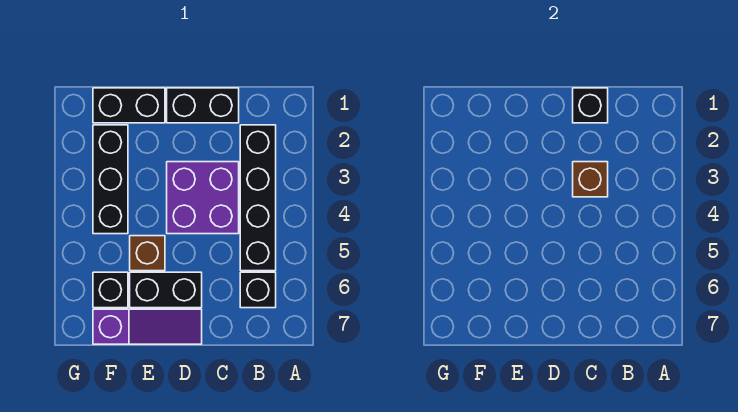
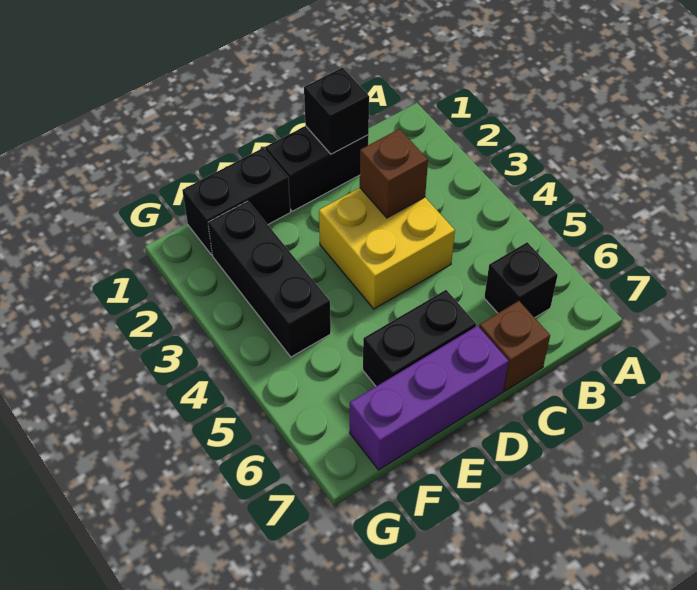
black brick B2:B5 level 1 -> none
purple brick C3:D4 level 1 -> yellow brick C3:D4 level 1
purple slope D7:F7 level 1 top F -> purple brick D7:F7 level 1
brown brick E5 level 1 -> brown brick C7 level 1
black brick F6 level 1 -> none

